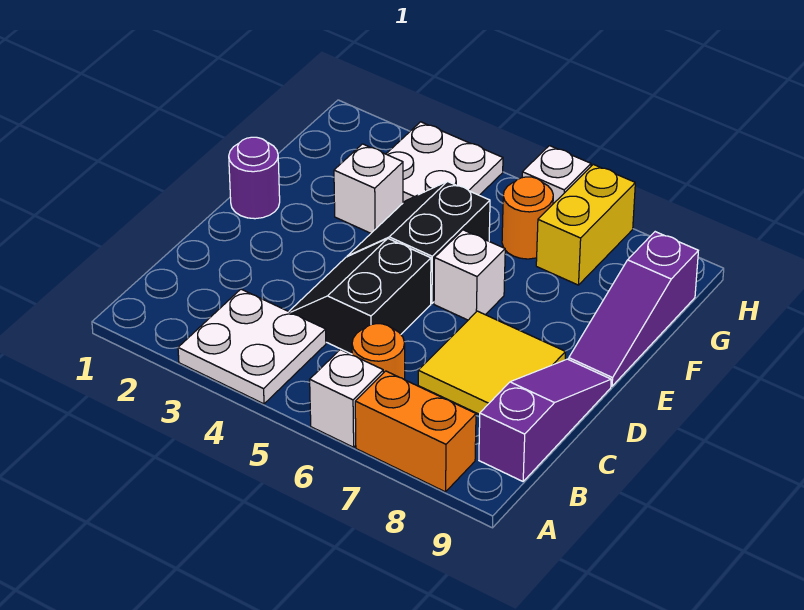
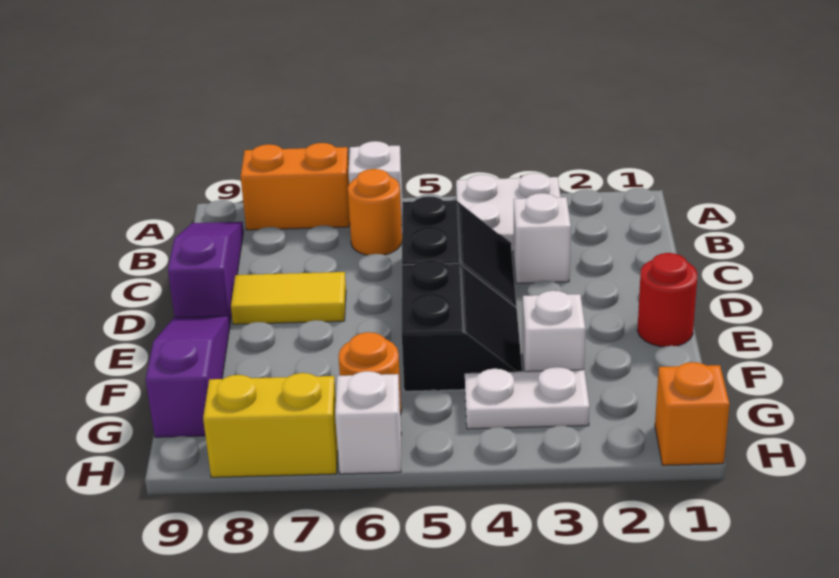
purple slope B9:D9 level 1 top B -> purple slope B9:D9 level 1 top D
yellow tile C7:D8 level 1 -> yellow tile D7:D8 level 1
purple round brick E1 level 1 -> red round brick E1 level 1
white brick E6 level 1 -> white brick C3 level 1
white plate G3:H4 level 1 -> white plate G3:G4 level 1
yellow brick G7:H7 level 1 -> yellow brick H7:H8 level 1
none -> orange brick H1 level 1

